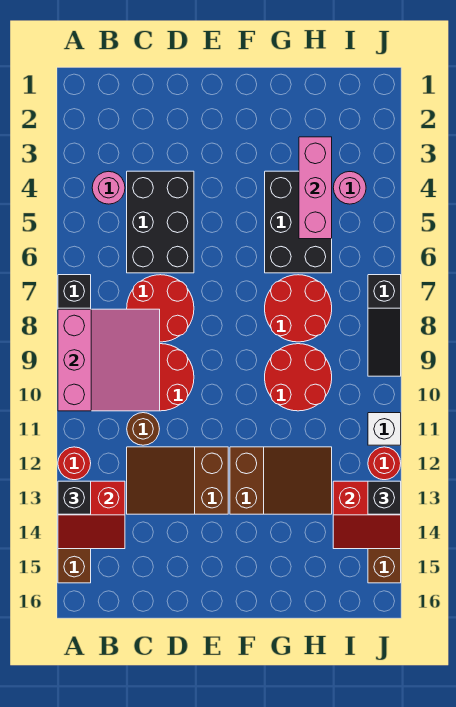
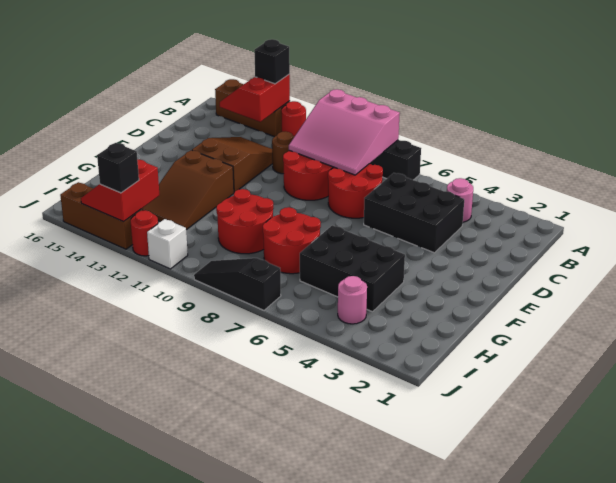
pink brick H3:H5 level 2 -> none

